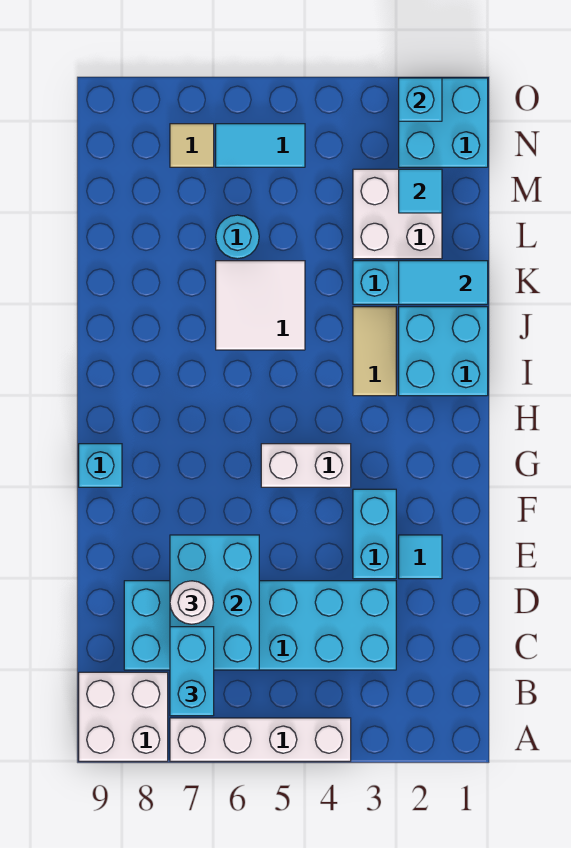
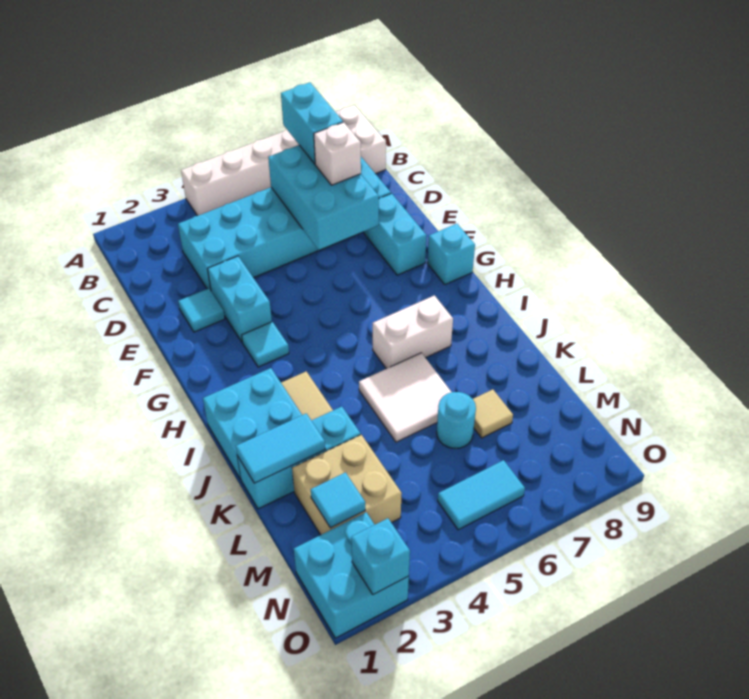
white round brick D7 level 3 -> white brick D7 level 3
none -> cyan brick E8:F8 level 1
none -> cyan tile G3 level 1
white brick G4:G5 level 1 -> white brick I6:I7 level 1
white brick L2:M3 level 1 -> tan brick L2:M3 level 1
tan tile N7 level 1 -> tan tile L7 level 1

